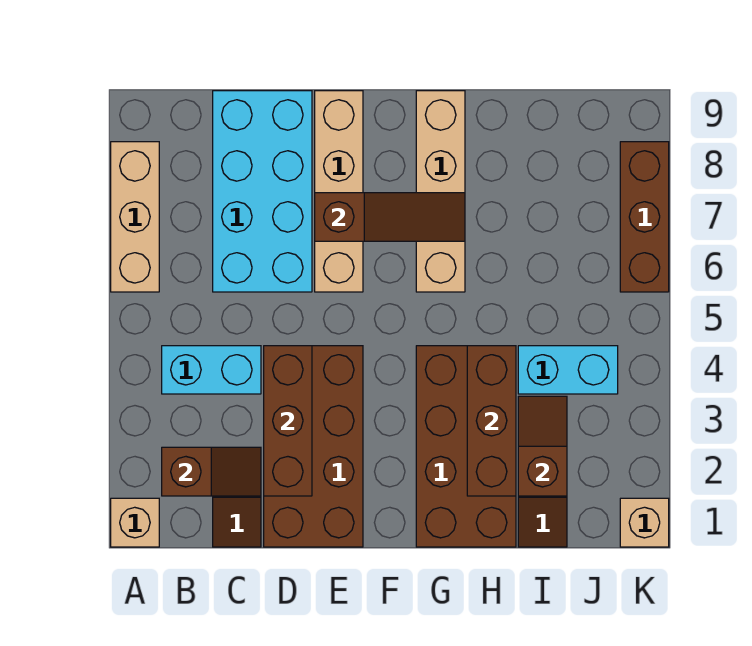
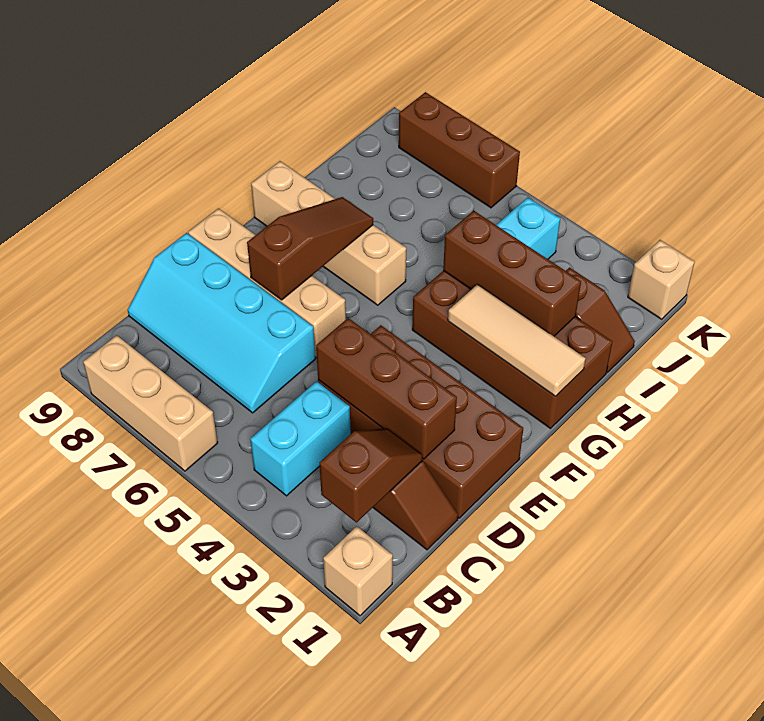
cyan brick C6:D9 level 1 -> cyan slope C6:D9 level 1 top D
none -> tan tile G1:G3 level 2
brown slope I2:I3 level 2 top 2 -> none

